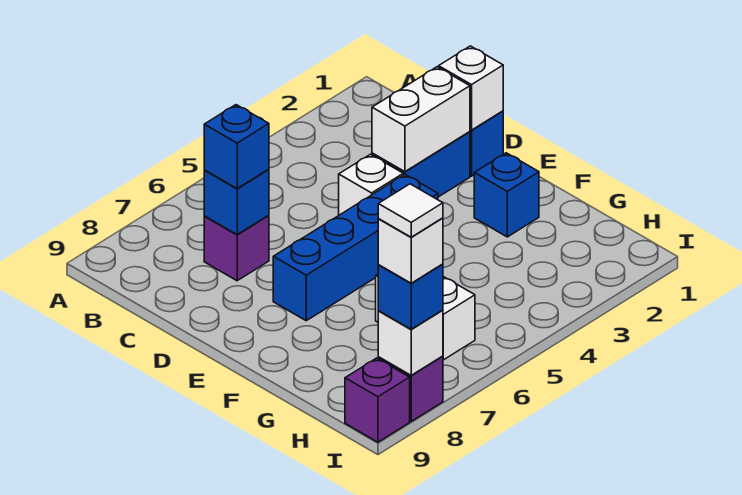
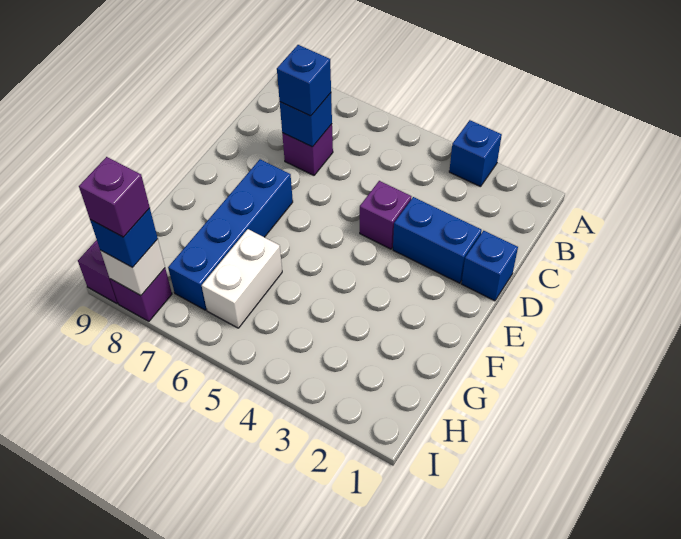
white brick D1 level 2 -> none
white brick D2:D3 level 2 -> none
white brick D4 level 1 -> purple brick D4 level 1
blue brick E4:E7 level 1 -> blue brick E7:H7 level 1
blue brick F2 level 1 -> blue brick A3 level 1
white brick I8 level 4 -> purple brick I8 level 4
white tile I8 level 5 -> none

